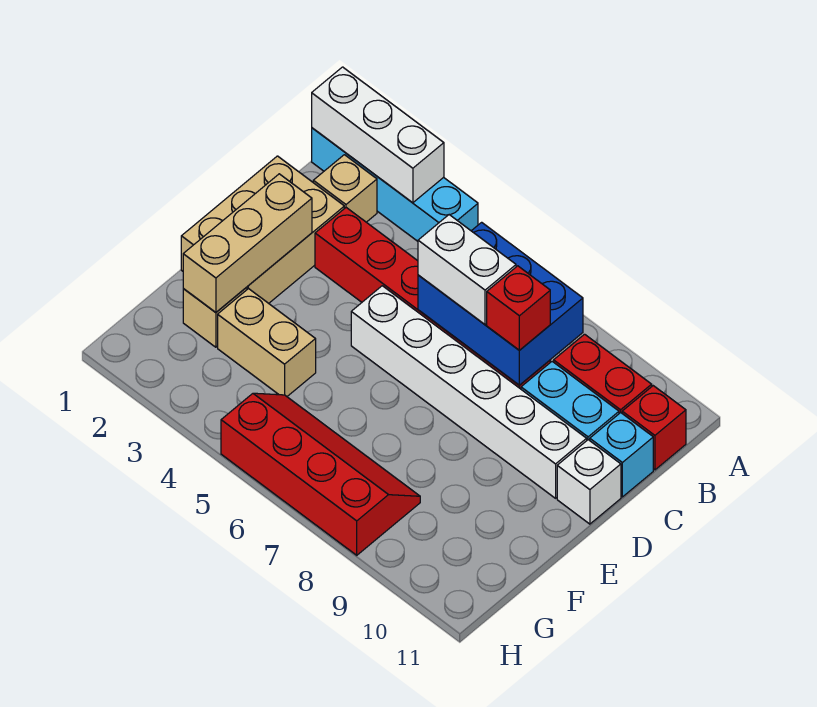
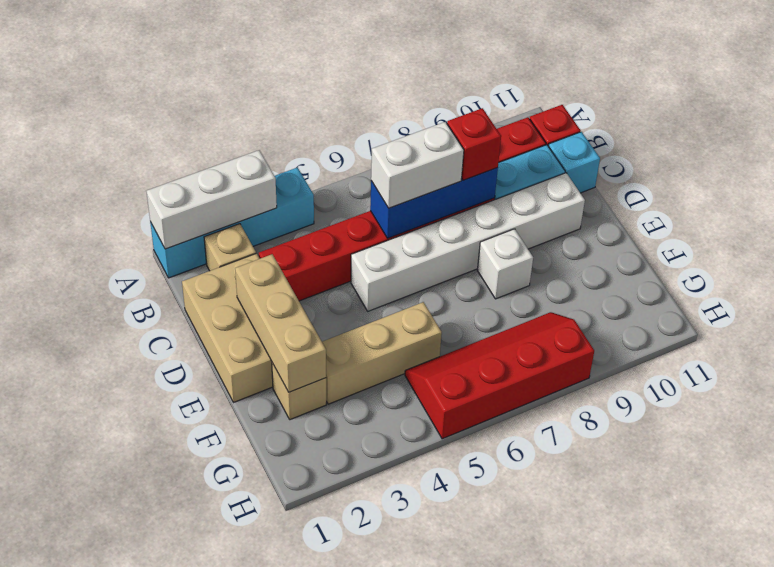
blue brick B6:C8 level 2 -> blue brick C6:C8 level 2
white brick D11 level 1 -> white brick E8 level 1
tan brick F3:F4 level 1 -> tan brick F3:F5 level 1

